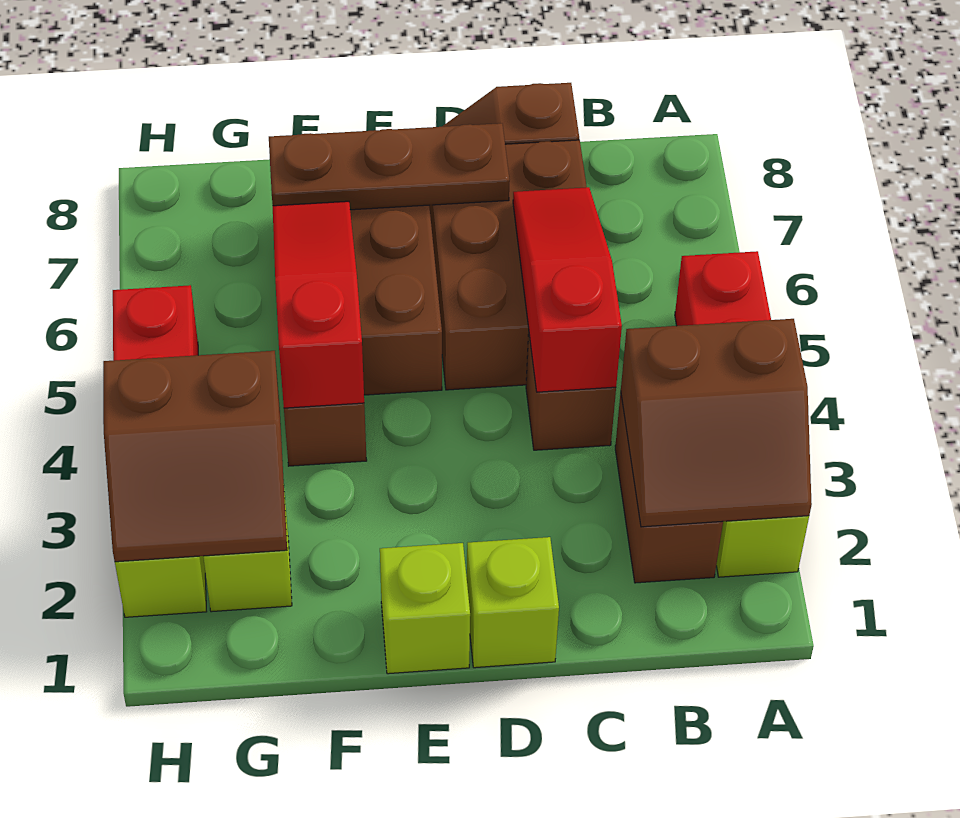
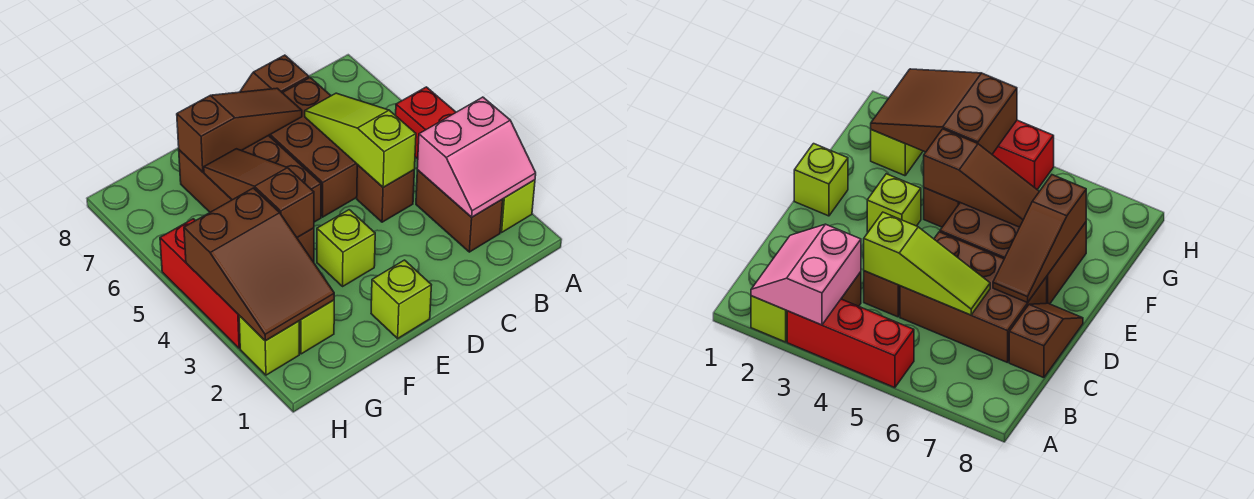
brown slope A2:B3 level 2 top 3 -> pink slope A2:B3 level 2 top 3
red slope C4:C6 level 2 top 4 -> lime slope C4:C6 level 2 top 4
lime brick D1 level 1 -> lime brick E3 level 1
brown plate D7:F7 level 2 -> brown slope D7:F7 level 2 top F
red slope F4:F6 level 2 top 4 -> brown slope F4:F6 level 2 top 4
brown slope G2:H3 level 2 top 3 -> brown slope G2:H4 level 2 top 4

